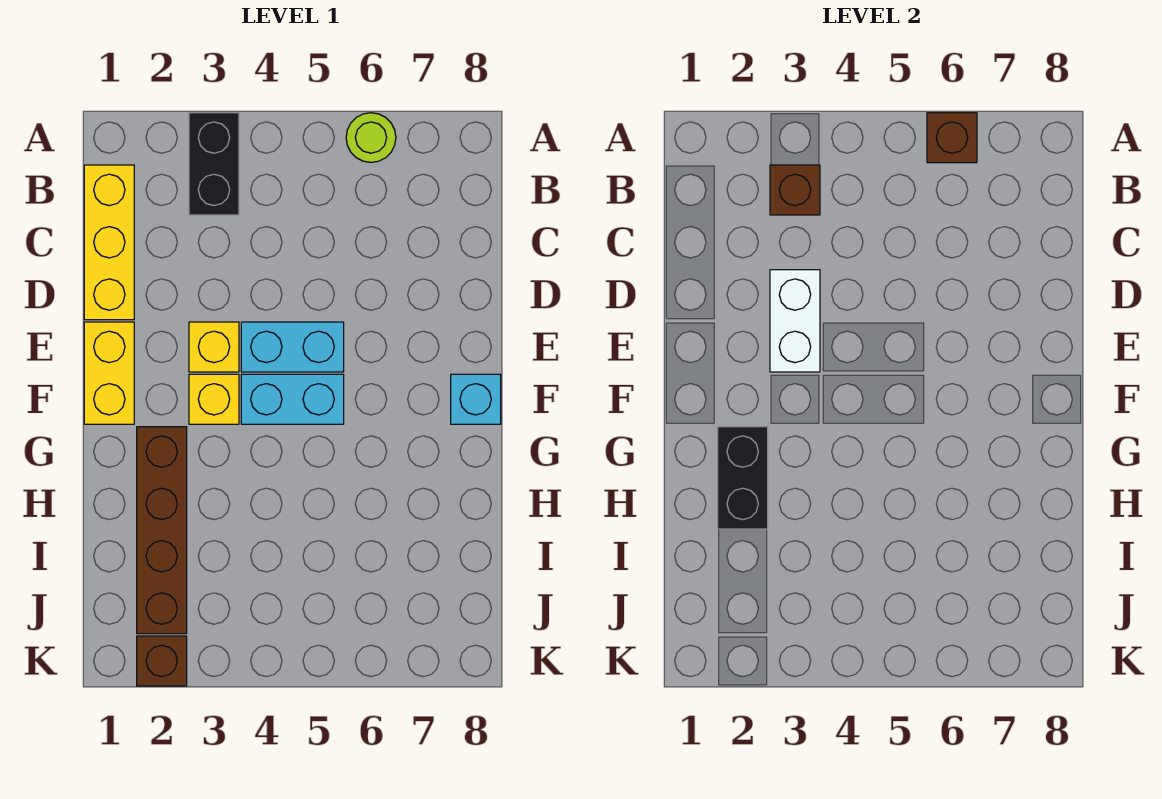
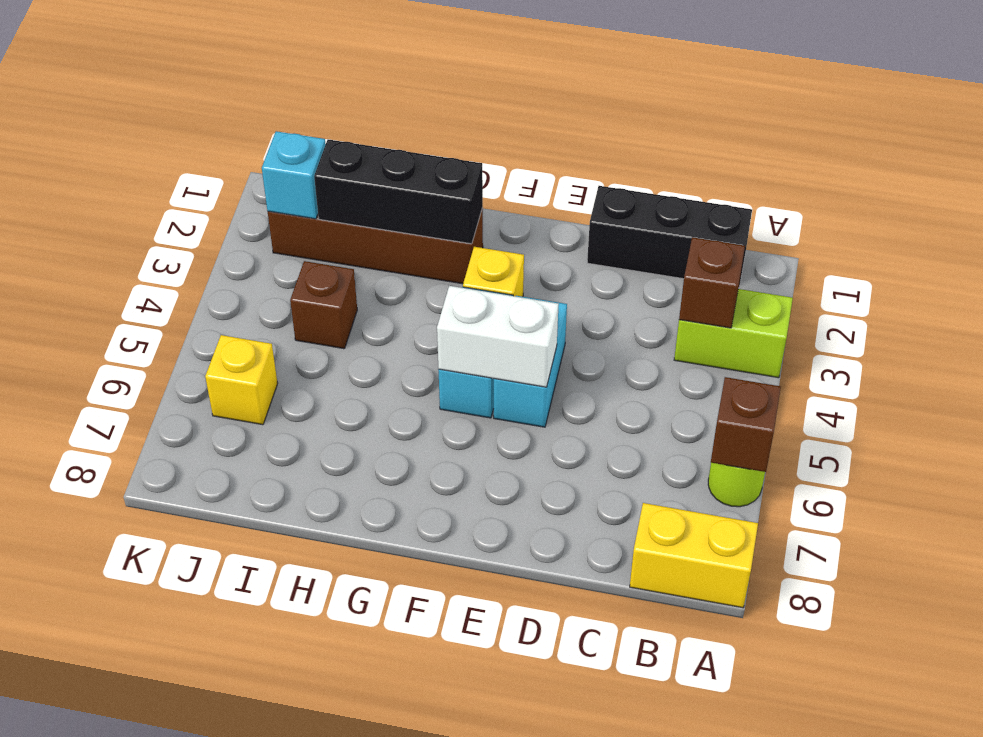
black brick A3:B3 level 1 -> lime brick A3:B3 level 1
yellow brick B1:D1 level 1 -> black brick B1:D1 level 1
white brick D3:E3 level 2 -> white brick E5:F5 level 2
yellow brick E1:F1 level 1 -> yellow brick A8:B8 level 1
yellow brick E3 level 1 -> yellow brick J6 level 1
cyan brick F8 level 1 -> cyan brick J2 level 2
black brick G2:H2 level 2 -> black brick G2:I2 level 2
brown brick K2 level 1 -> brown brick I4 level 1

